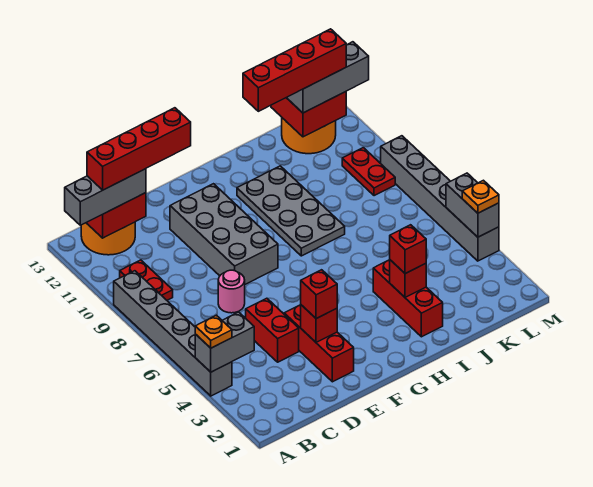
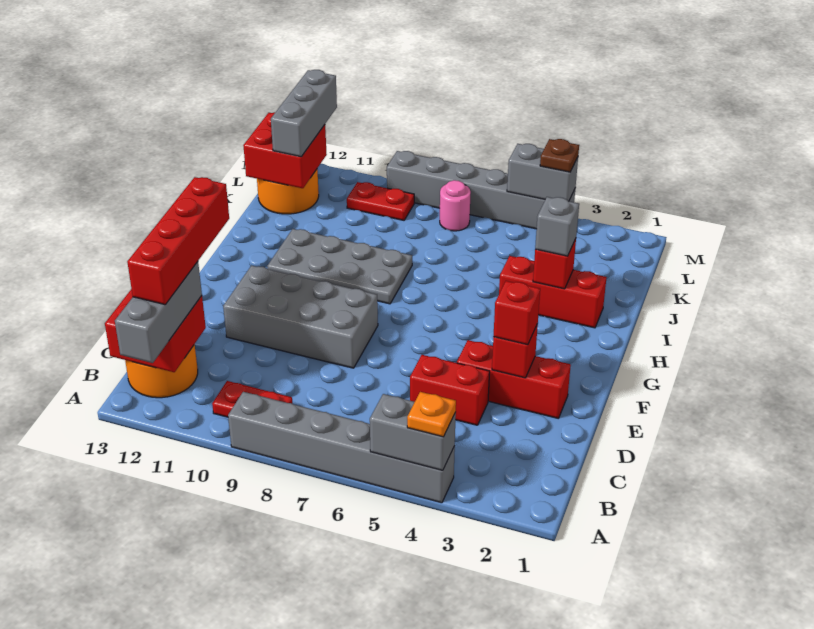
grey brick A4:B4 level 2 -> grey brick A4:A5 level 2
pink round brick D7 level 1 -> pink round brick L7 level 1
red brick I3 level 3 -> grey brick I3 level 3
red brick I12:L12 level 4 -> none
orange plate M4 level 3 -> brown plate M4 level 3

